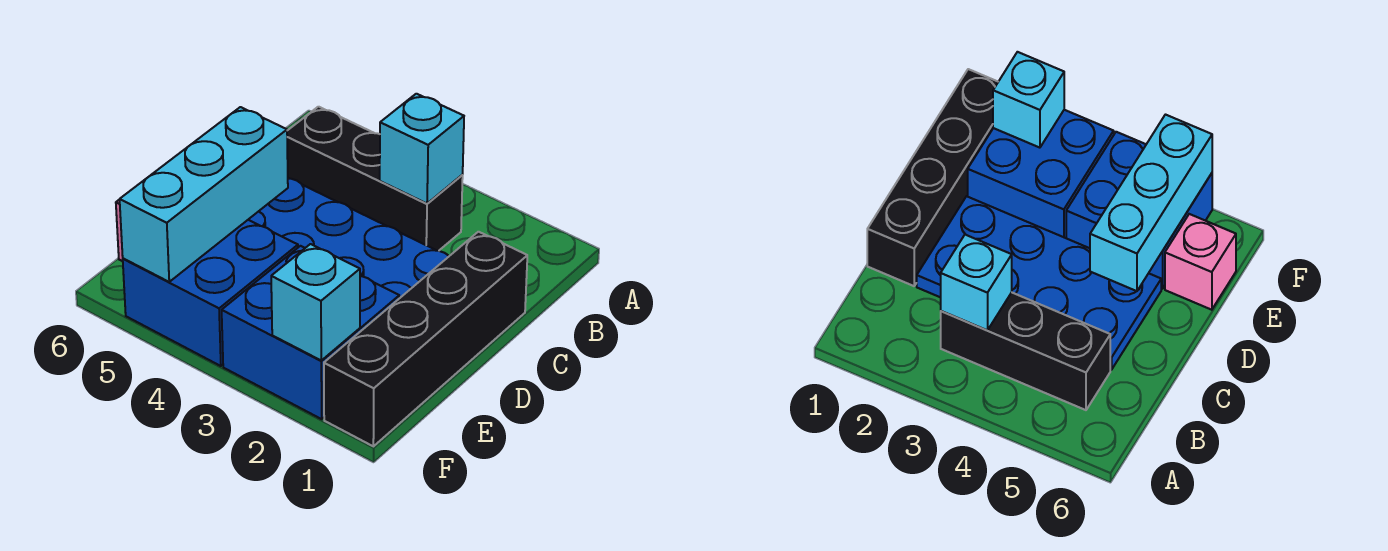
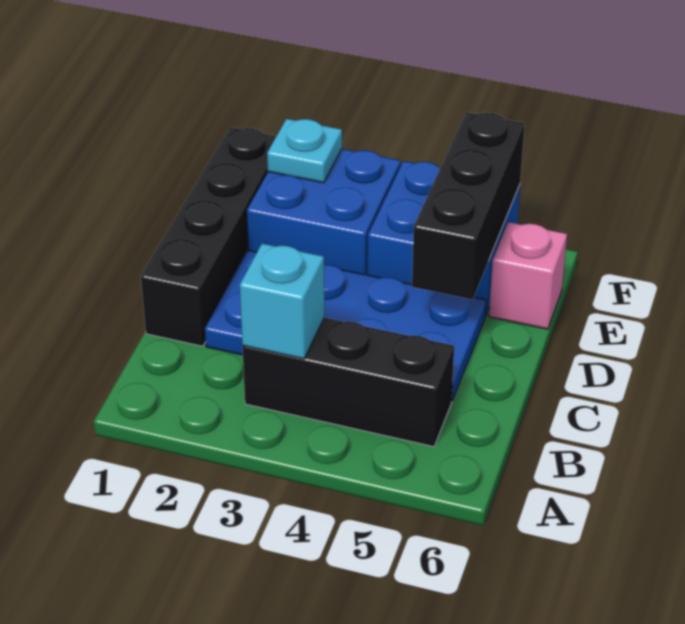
cyan brick D5:F5 level 2 -> black brick D5:F5 level 2
cyan brick F2 level 2 -> cyan plate F2 level 2

